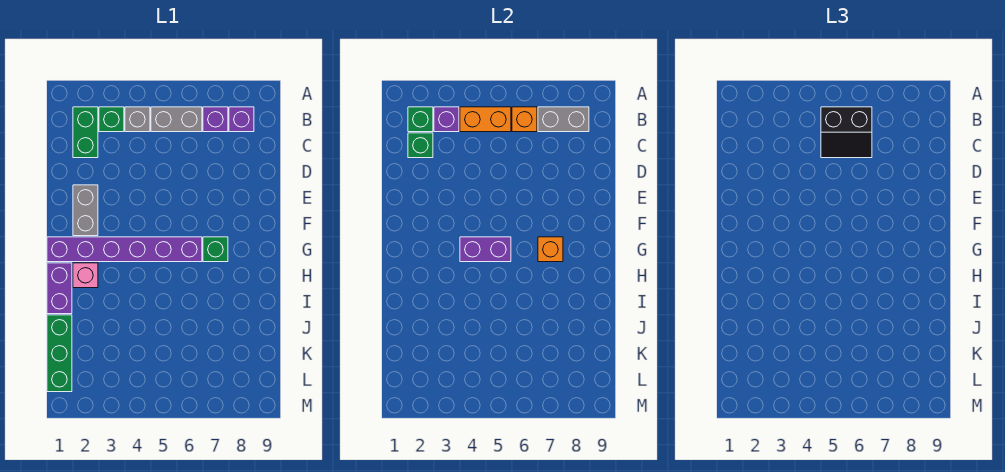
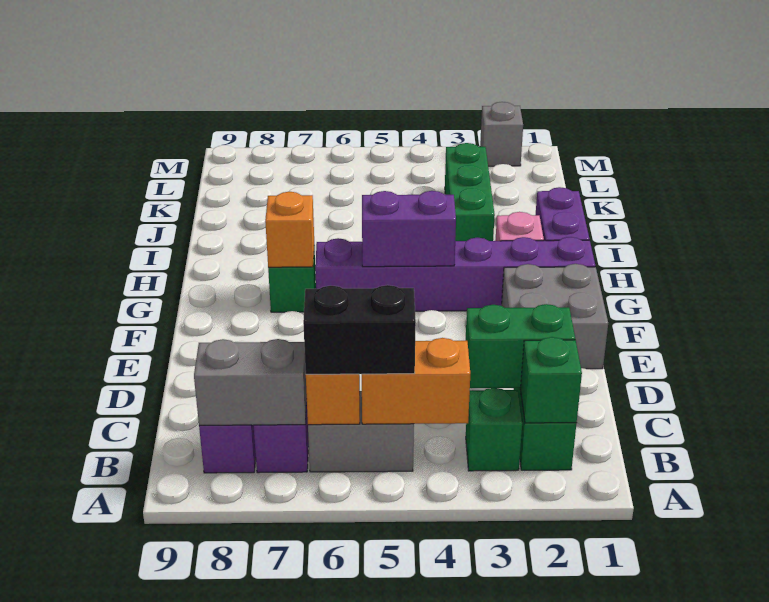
purple brick B3 level 2 -> none
grey brick B4 level 1 -> grey brick M2 level 1
green brick C2 level 2 -> green brick C2:C3 level 2
grey brick E2:F2 level 1 -> grey brick E1:F2 level 1
green brick J1:L1 level 1 -> green brick I3:K3 level 1

